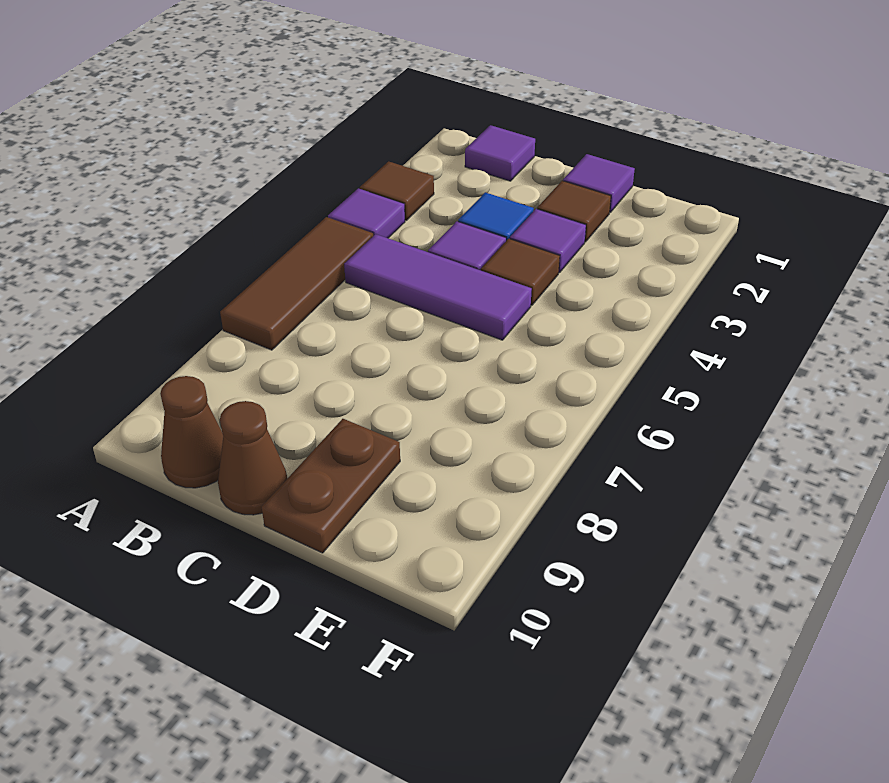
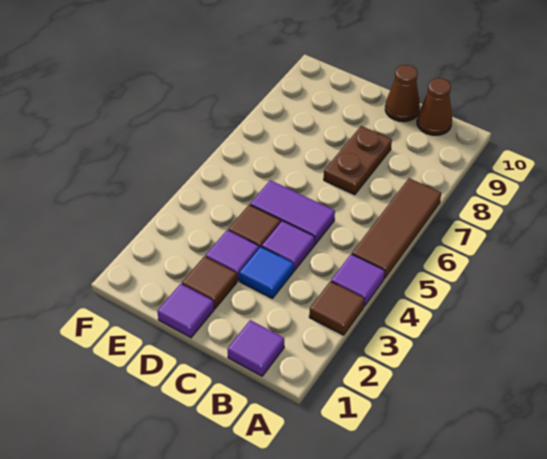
purple tile B5:D5 level 1 -> purple tile C5:D5 level 1
brown plate D9:D10 level 1 -> brown plate C7:C8 level 1

